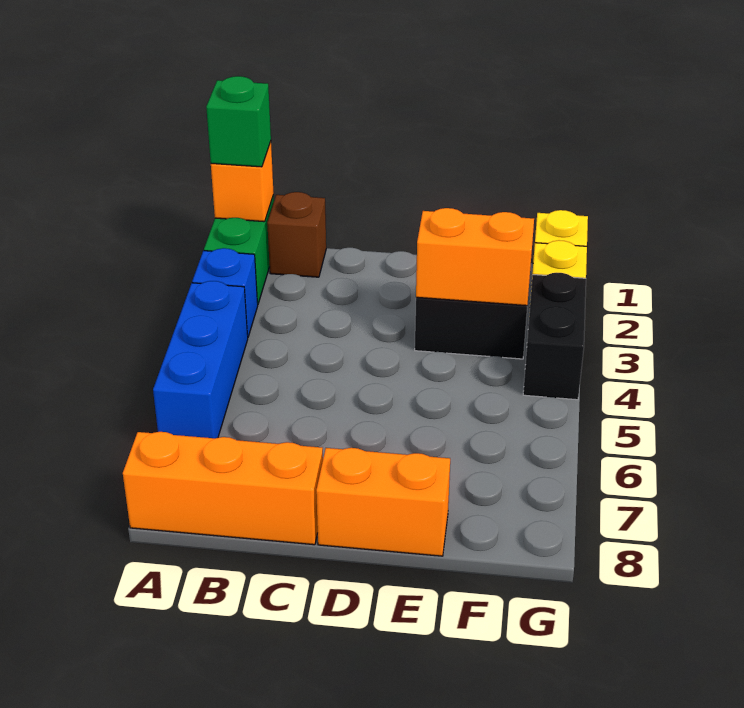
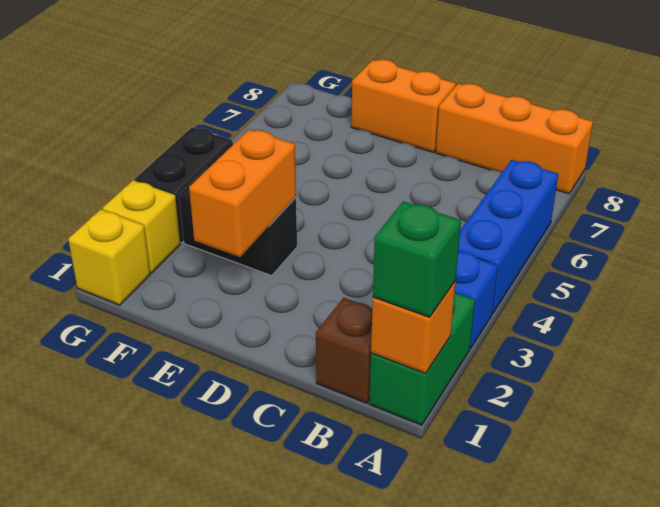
orange brick E3:F3 level 2 -> orange brick E2:E3 level 2

